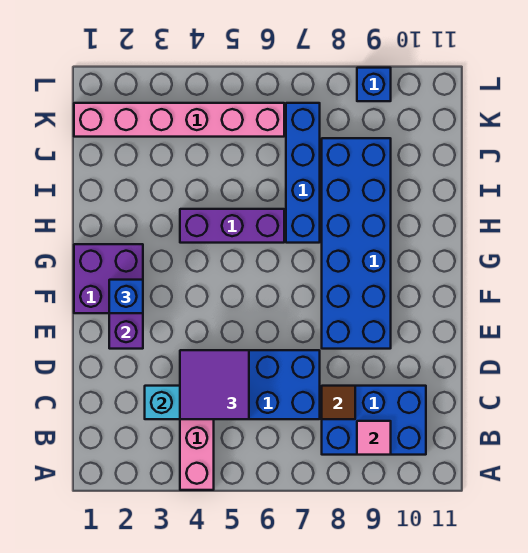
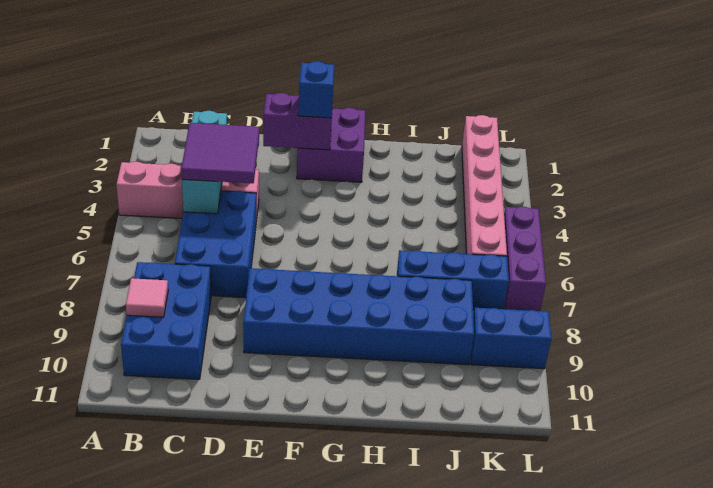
brown tile C8 level 2 -> none
purple brick H4:H6 level 1 -> purple brick L5:L7 level 1
blue brick H7:K7 level 1 -> blue brick I7:K7 level 1
blue brick L9 level 1 -> blue brick K9:L9 level 1

